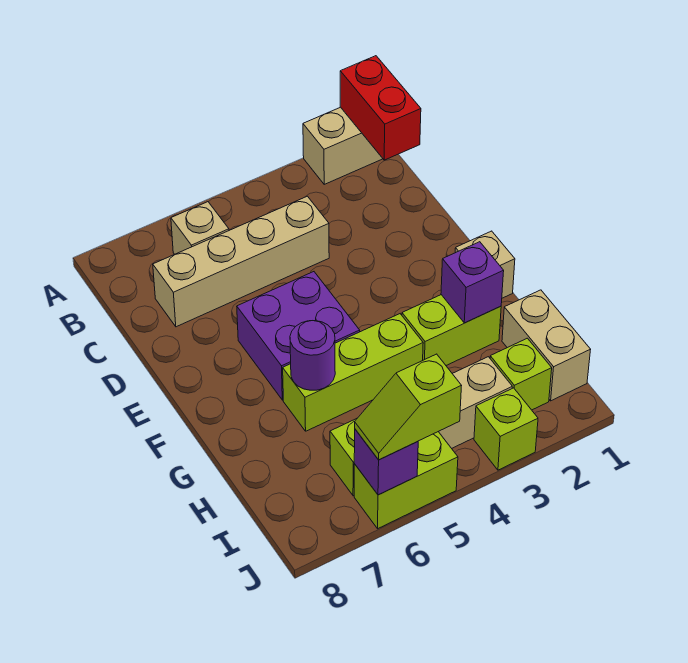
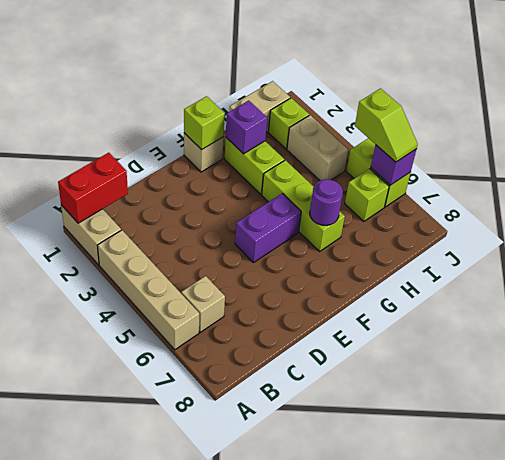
tan brick C4:C7 level 1 -> tan brick A3:A6 level 1
purple brick E5:F6 level 1 -> purple brick E5:F5 level 1
lime brick J3 level 1 -> lime brick F1 level 2

